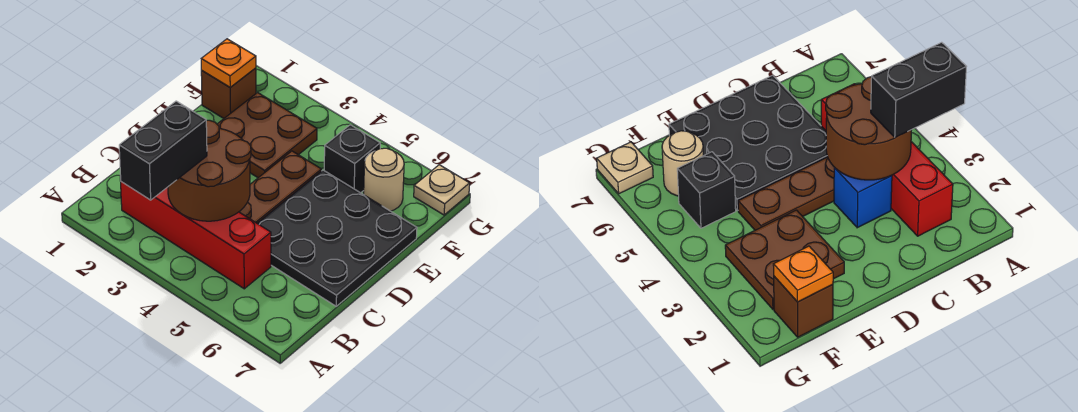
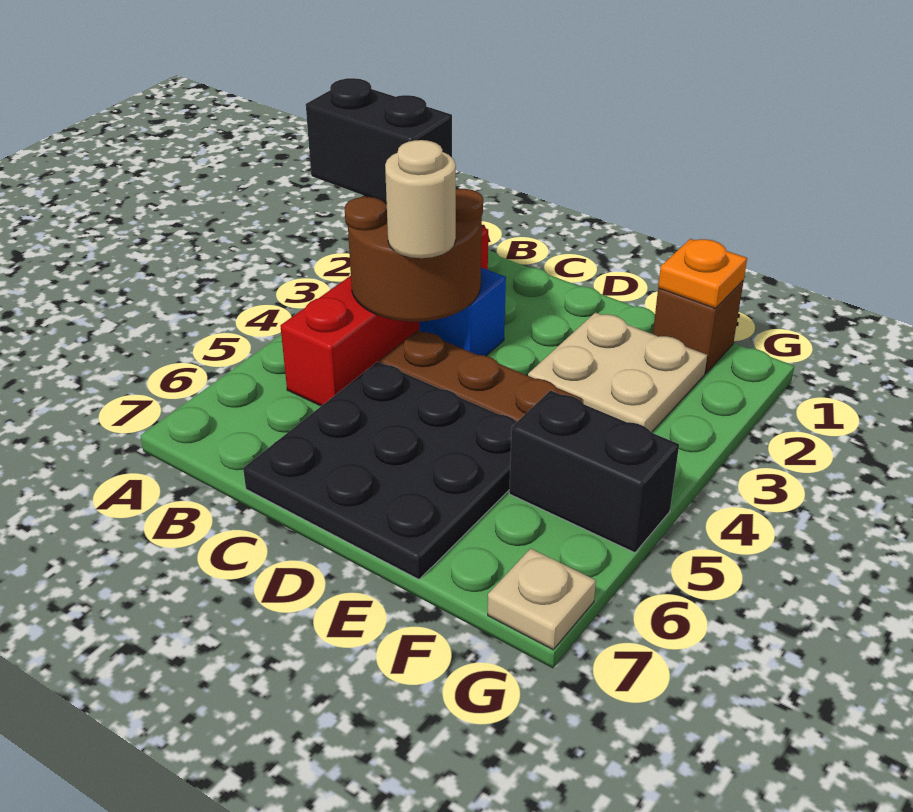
brown plate E2:F3 level 1 -> tan plate E2:F3 level 1
black brick F5 level 1 -> black brick F5:G5 level 1
tan round brick F6 level 1 -> tan round brick C4 level 3

